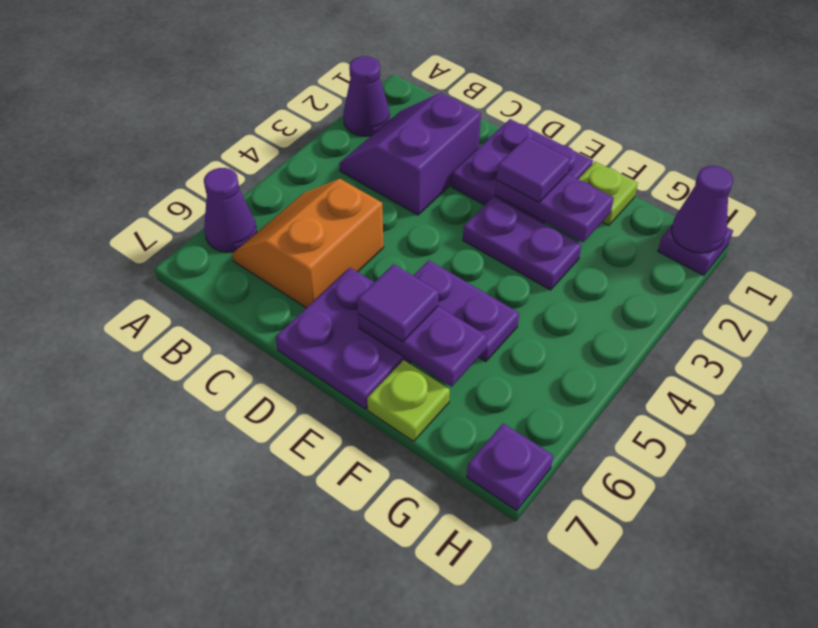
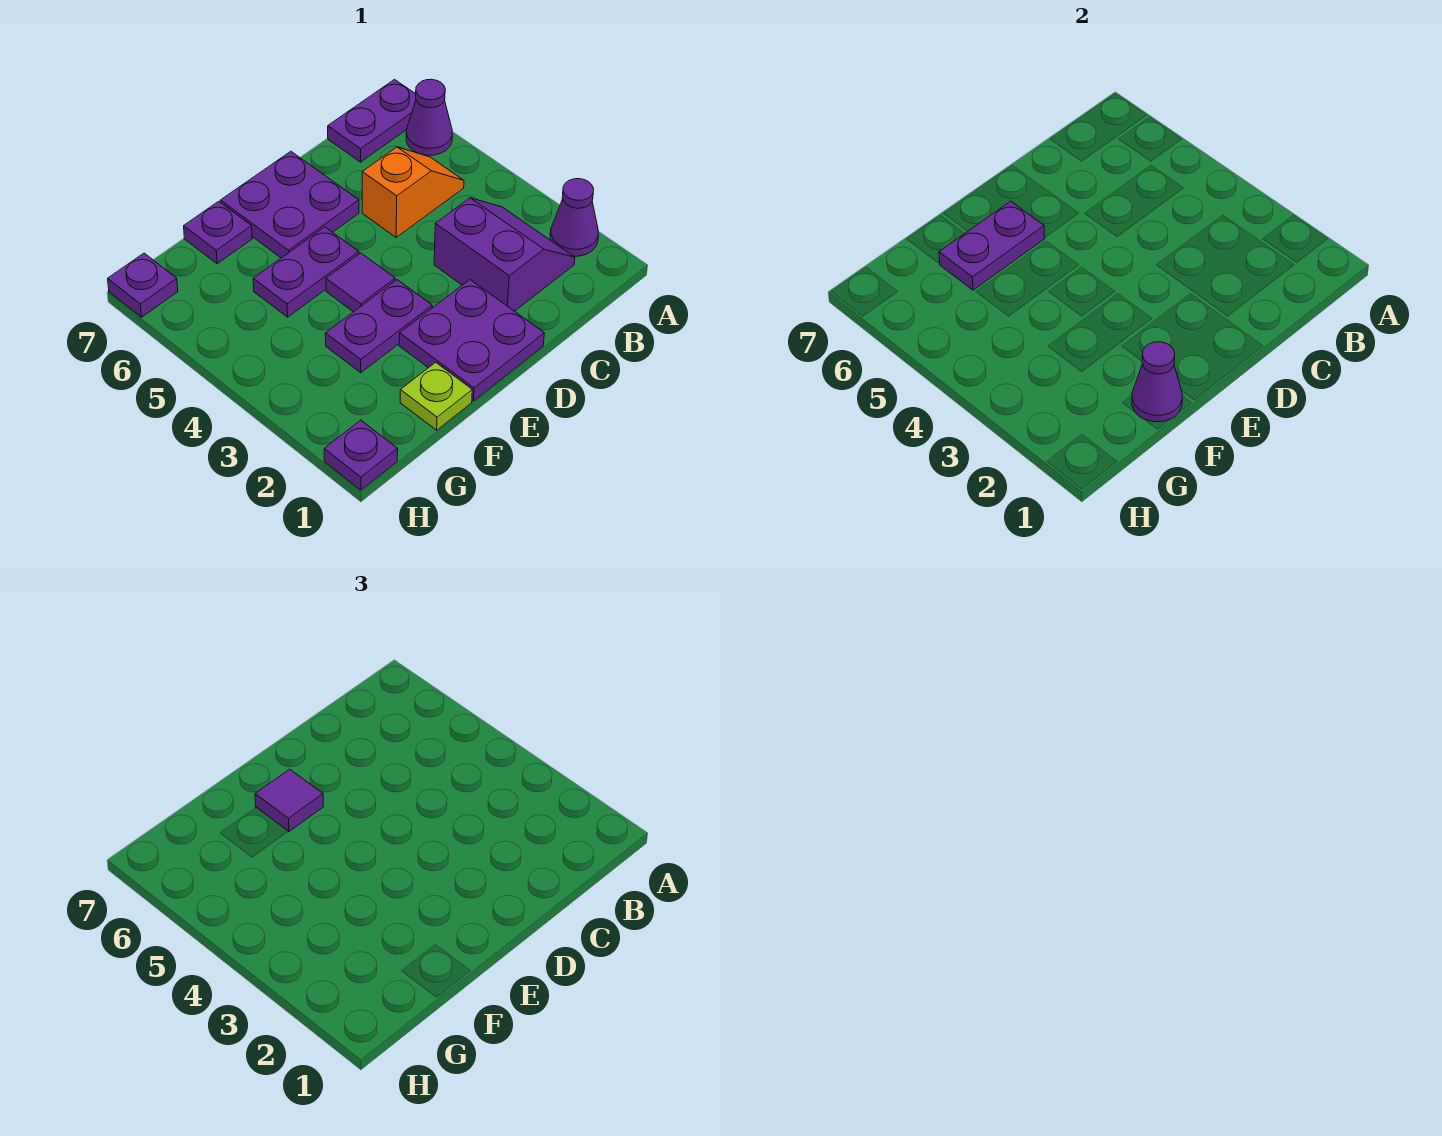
orange slope B5:C6 level 1 top C -> orange slope B5:C5 level 1 top C
purple plate E2:F2 level 2 -> purple plate A7:B7 level 1
purple tile E2 level 3 -> purple tile E4 level 1
lime plate F7 level 1 -> purple plate F7 level 1
purple cone H1 level 2 -> purple cone F1 level 2

